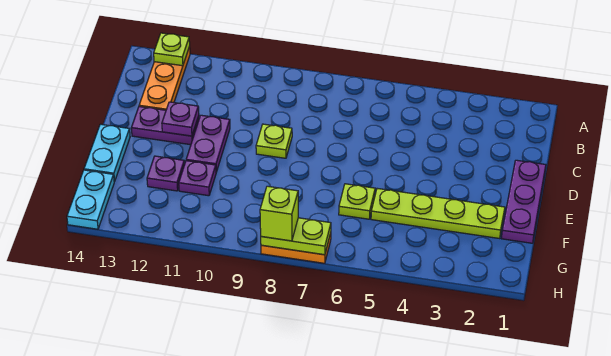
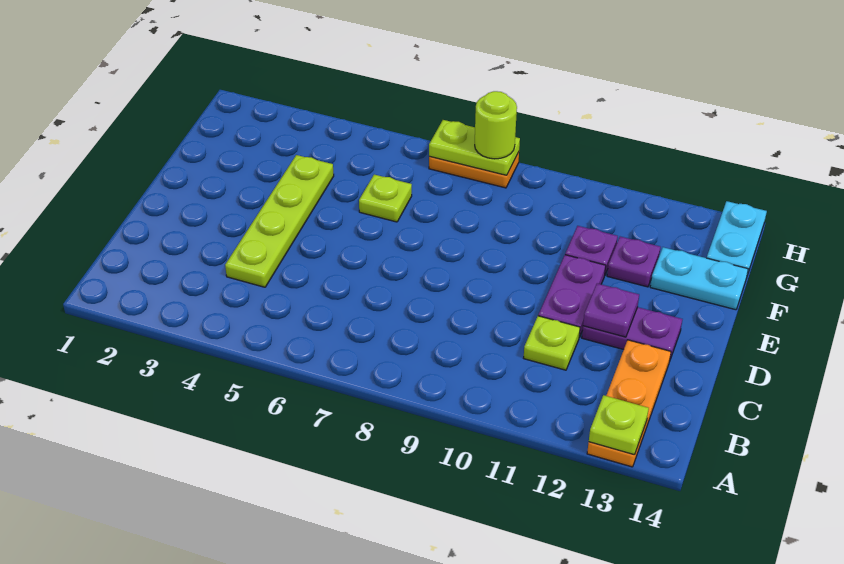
purple plate D1:F1 level 1 -> none
lime plate D9 level 1 -> lime plate C11 level 1
cyan plate E14:F14 level 1 -> cyan plate F13:F14 level 1
lime plate F2:F5 level 1 -> lime plate C4:F4 level 1
lime brick H8 level 3 -> lime round brick H8 level 3

